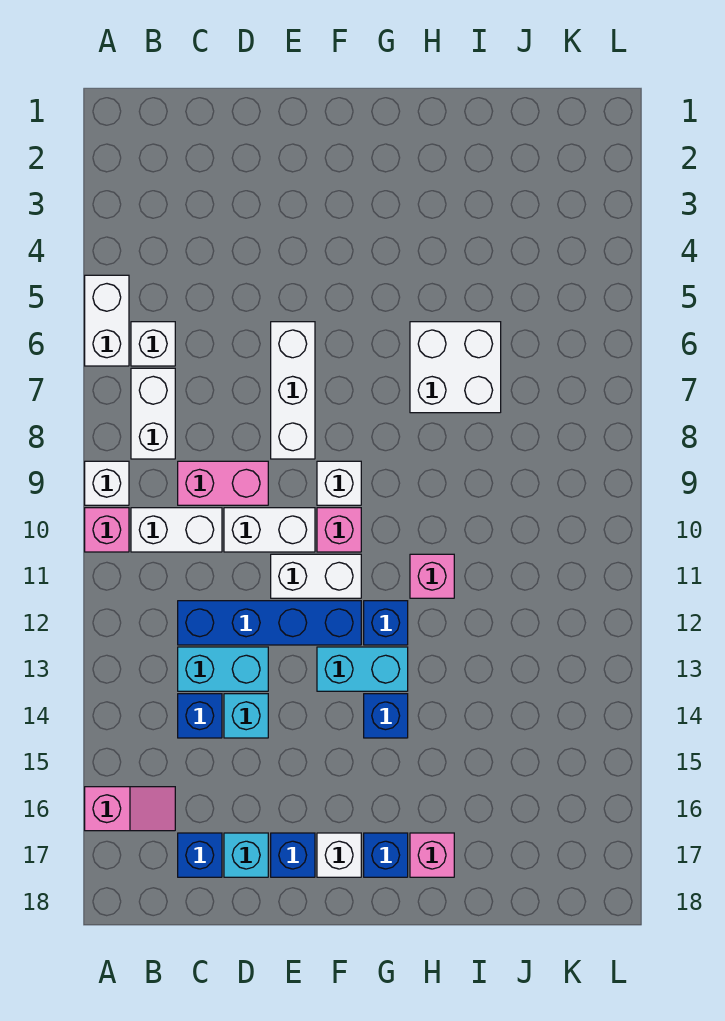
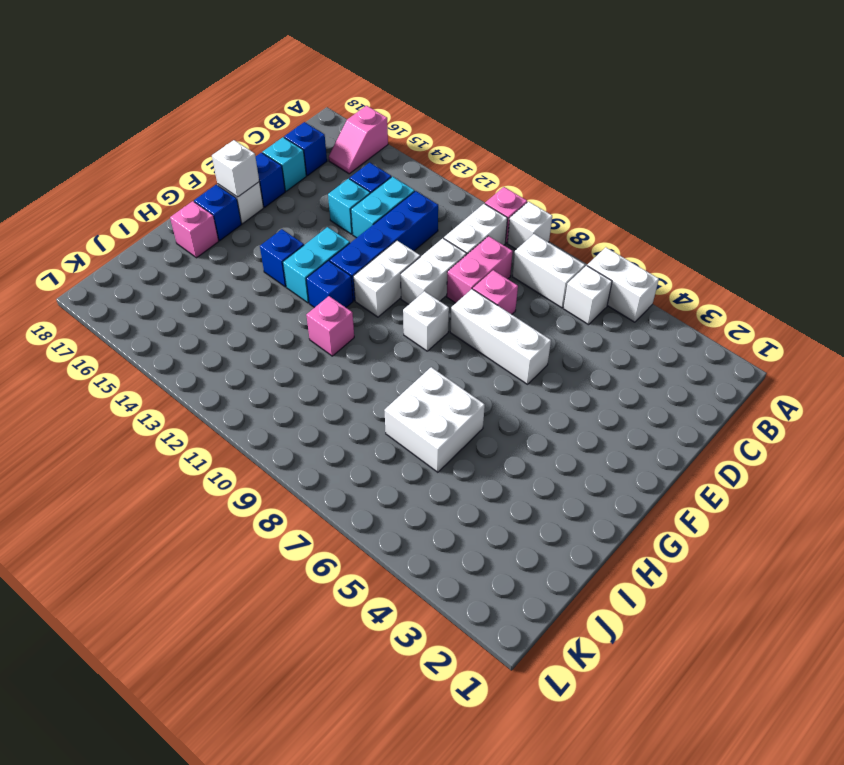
pink brick F10 level 1 -> pink brick D8 level 1
none -> white brick F17 level 2

